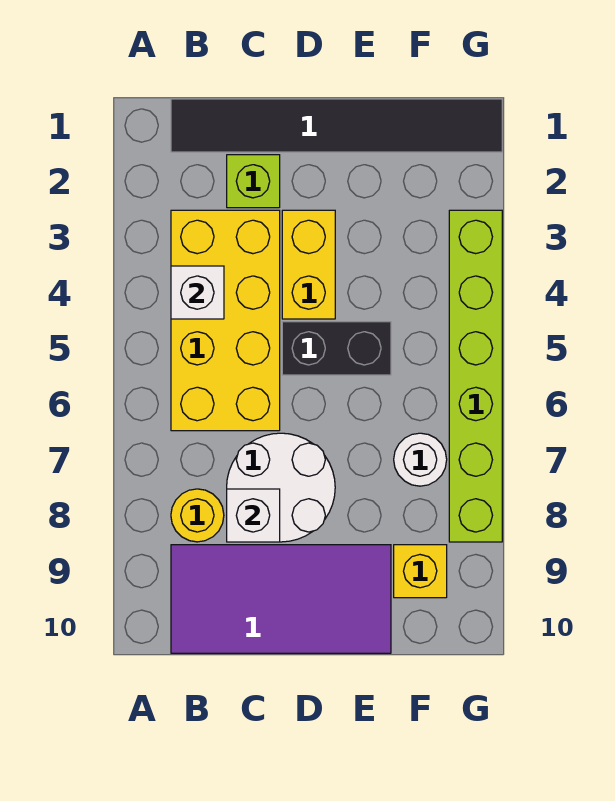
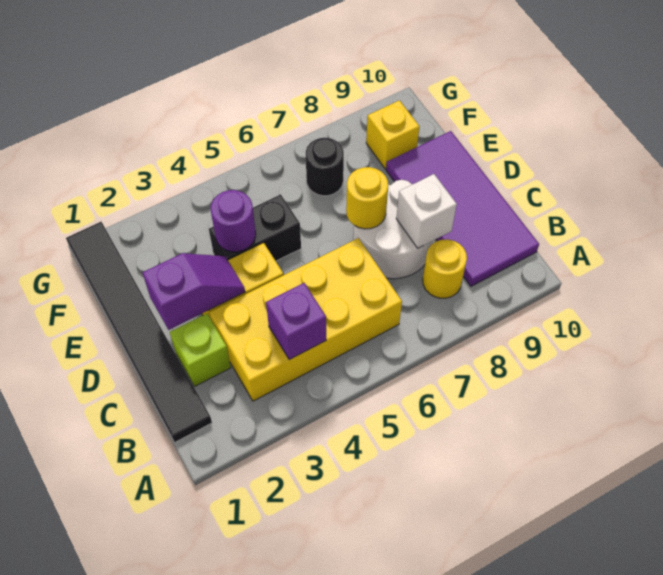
white brick B4 level 2 -> purple brick B4 level 2
none -> purple slope D2:D3 level 2 top 2
black brick D5:E5 level 1 -> black brick E4:E5 level 1
none -> yellow round brick D7 level 2
none -> purple round brick E4 level 2
white round brick F7 level 1 -> black round brick F7 level 1
lime brick G3:G8 level 1 -> none

